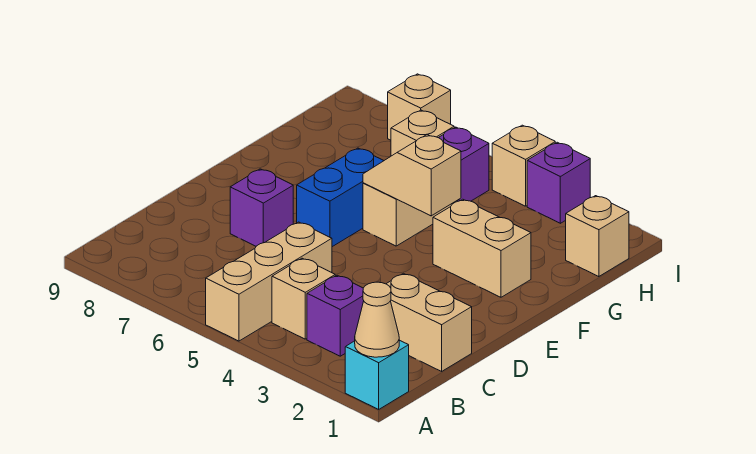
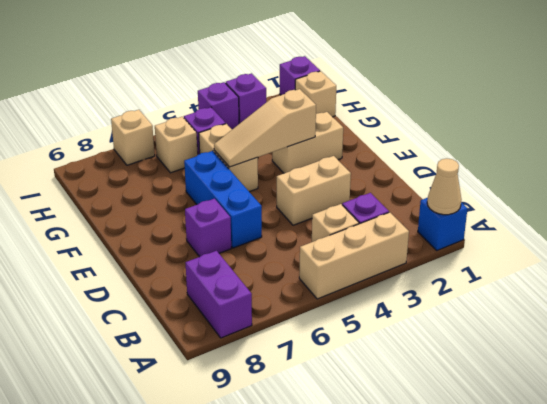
cyan brick A1 level 1 -> blue brick A1 level 1
tan brick A5:C5 level 1 -> tan brick A3:A5 level 1
none -> purple brick A8:B8 level 1
tan brick C1:C2 level 1 -> tan brick D3:D4 level 1
blue brick E6:F6 level 1 -> blue brick D6:F6 level 1
tan slope F4:F5 level 2 top 4 -> tan slope F3:F5 level 2 top 3
none -> purple brick I1 level 1
tan brick I4 level 1 -> purple brick I4 level 1

